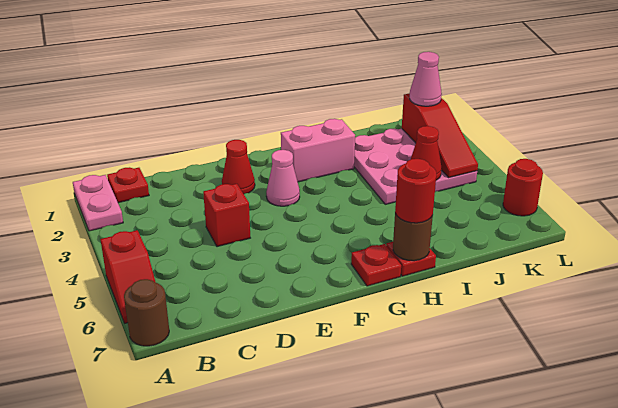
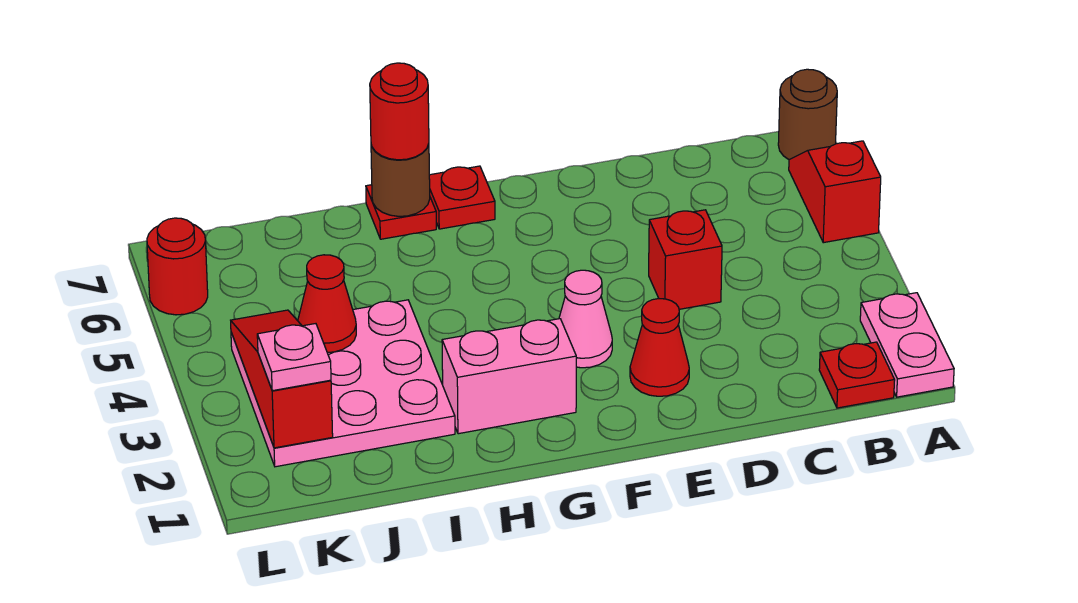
pink cone K2 level 3 -> pink plate K2 level 3

